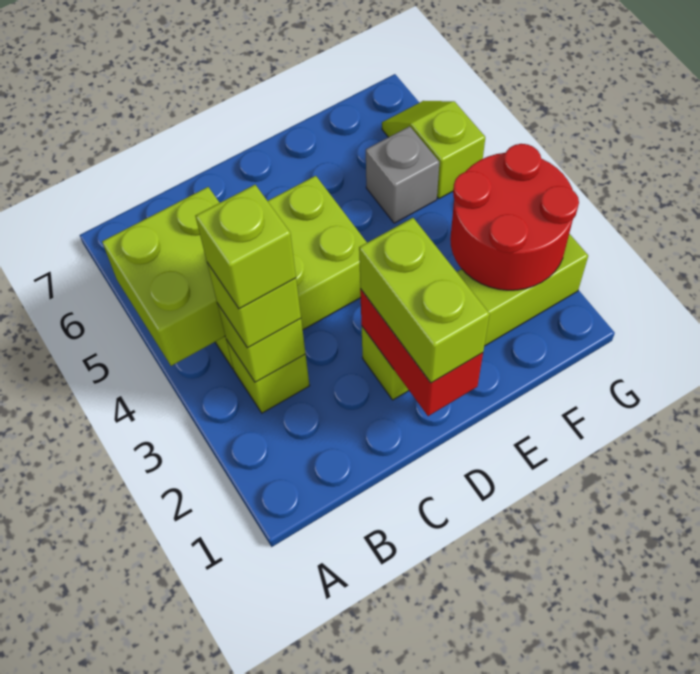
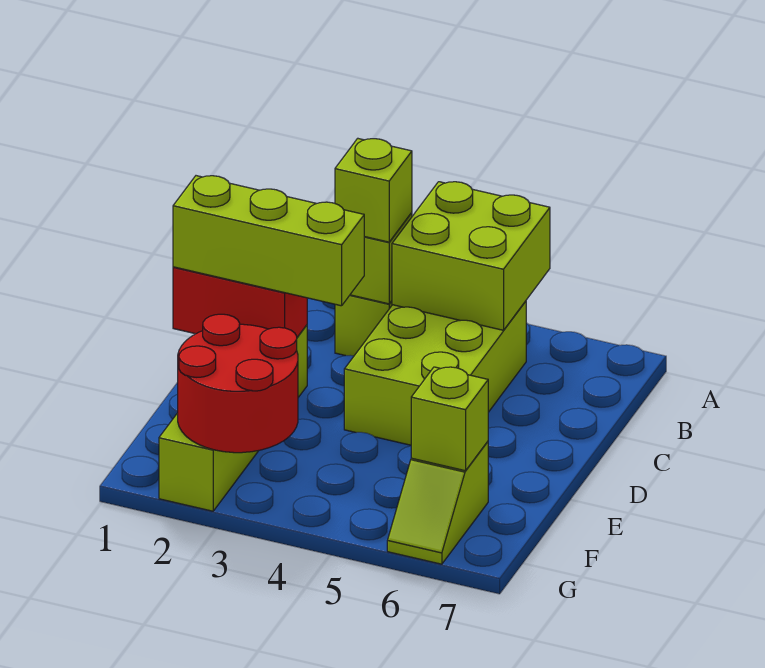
lime brick B3 level 4 -> lime brick F6 level 2
lime brick D1:D2 level 3 -> lime brick D1:D3 level 3
grey brick F5 level 1 -> none
lime slope G5:G6 level 1 top 5 -> lime slope F6:G6 level 1 top F

